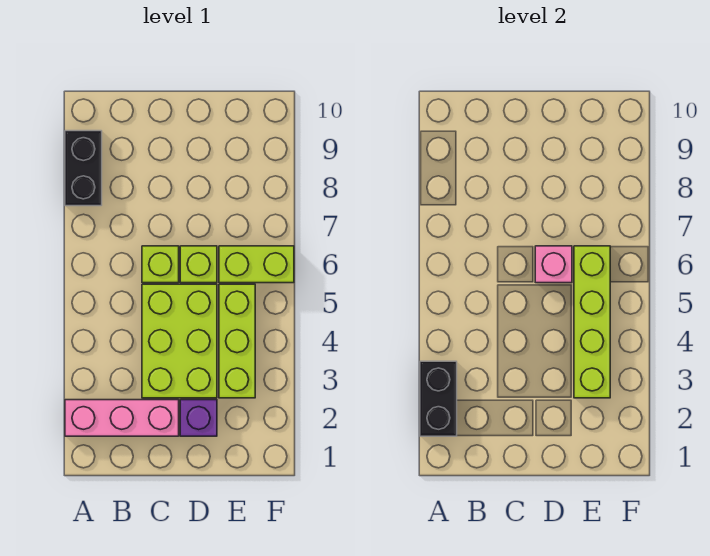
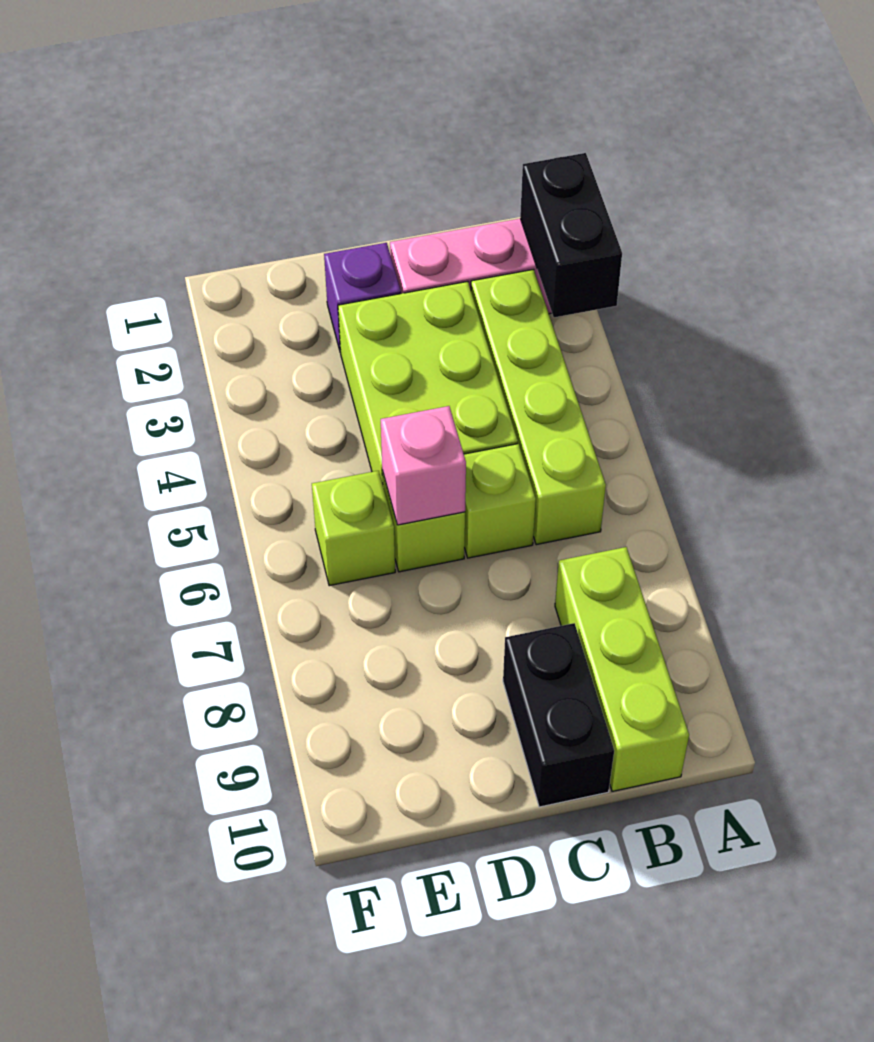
black brick A8:A9 level 1 -> black brick C9:C10 level 1
lime brick E3:E5 level 1 -> lime brick B8:B10 level 1
lime brick E3:E6 level 2 -> lime brick B3:B6 level 1
lime brick E6:F6 level 1 -> lime brick E6 level 1

